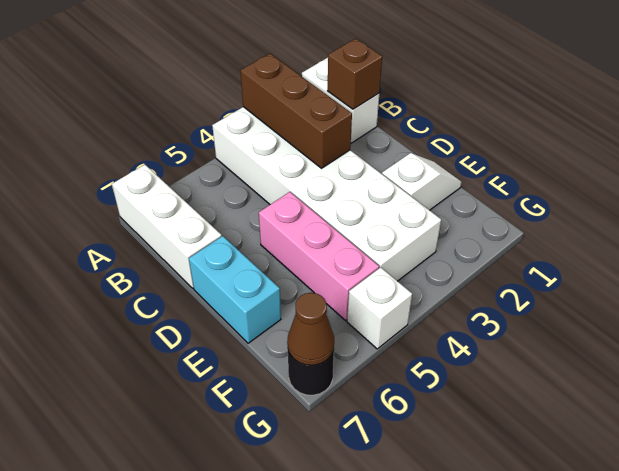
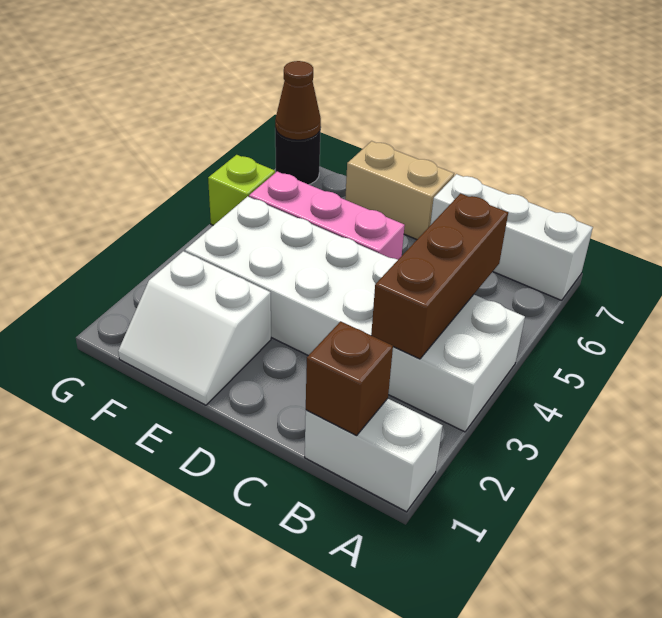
brown brick A3:C3 level 2 -> brown brick B3:B5 level 2
cyan brick D7:E7 level 1 -> tan brick D7:E7 level 1
white slope E1:E2 level 1 top 2 -> white slope E1:F2 level 1 top 2
white brick G5 level 1 -> lime brick G5 level 1

